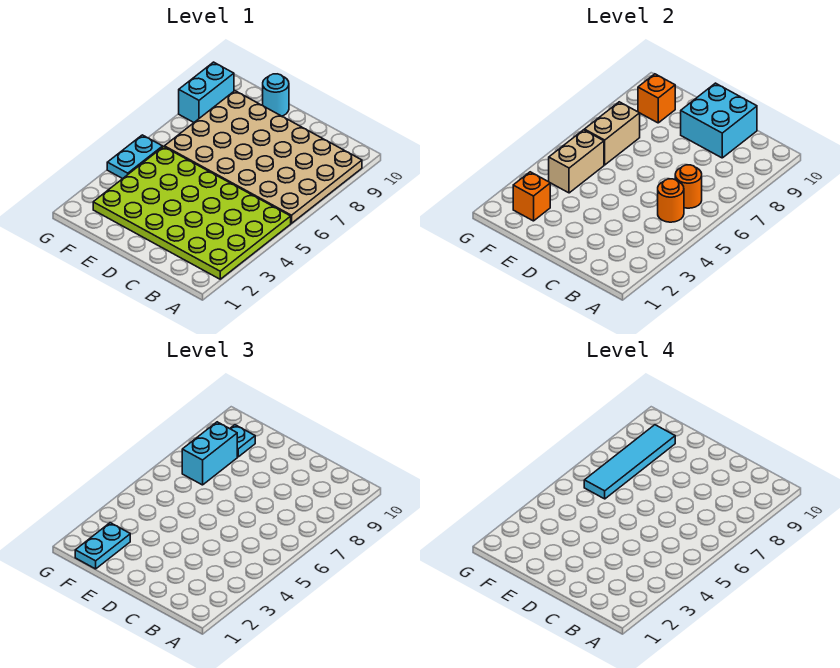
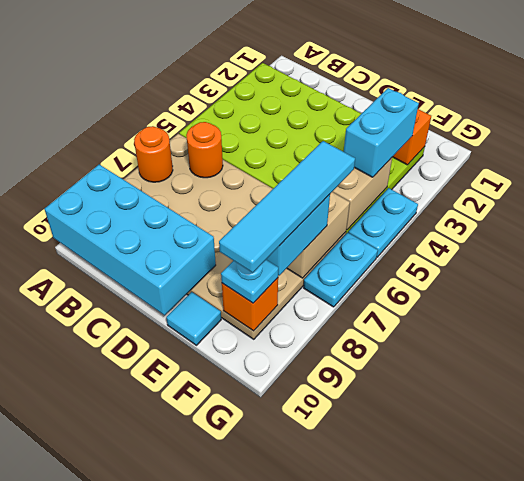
orange round brick B5 level 2 -> orange round brick A7 level 2
cyan brick C9:D10 level 2 -> cyan brick A9:D10 level 2
cyan round brick E10 level 1 -> cyan tile E10 level 1
cyan plate F1:F2 level 3 -> cyan plate G6:G7 level 1
cyan brick G8:G9 level 1 -> cyan brick F3:F4 level 3

